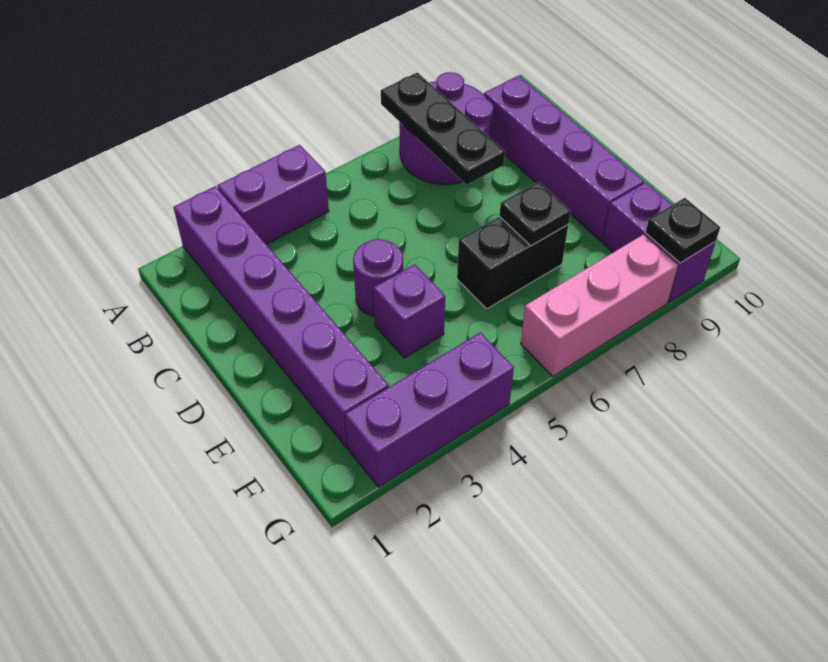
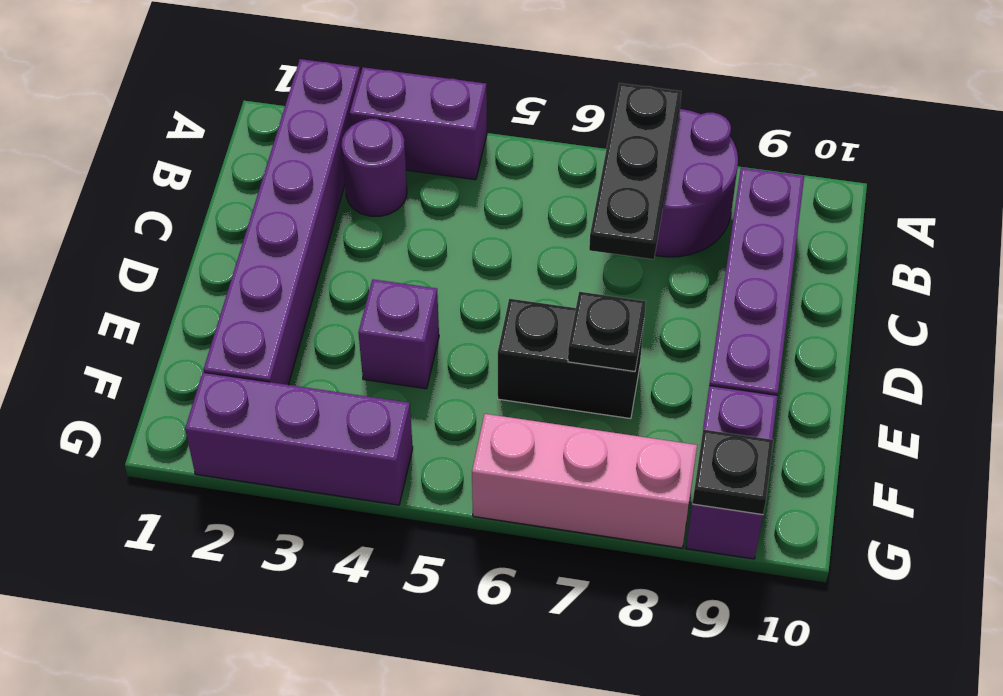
purple round brick D4 level 1 -> purple round brick B3 level 1

